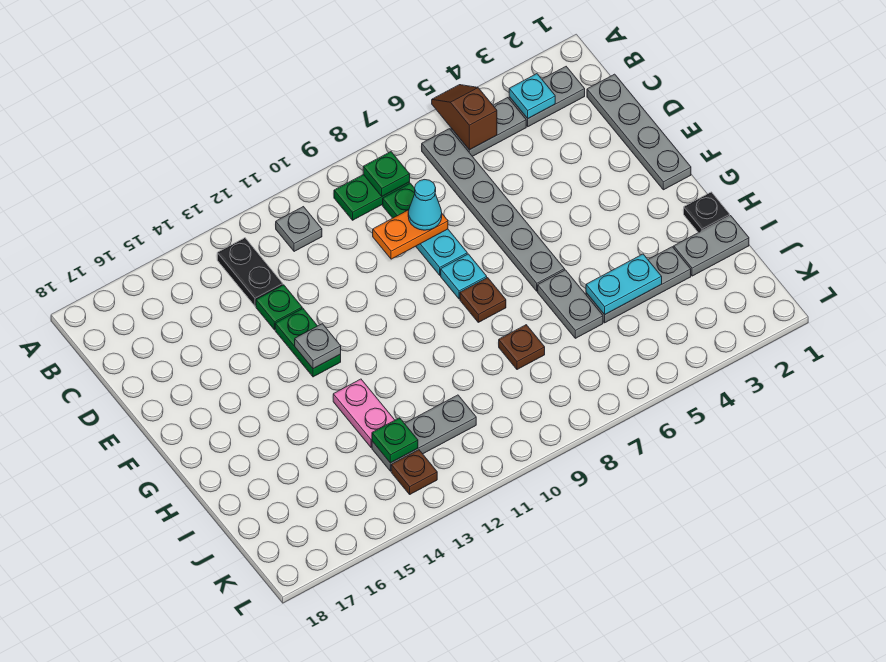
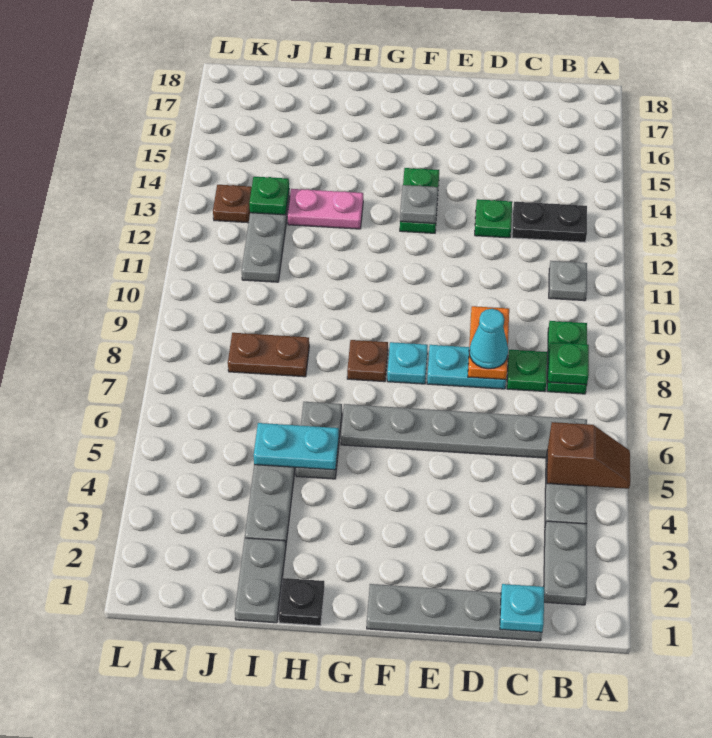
cyan plate B3 level 2 -> cyan plate C1 level 2
green plate E13:F13 level 1 -> green plate F13:F14 level 1
grey plate H6:I6 level 1 -> grey plate H5:H6 level 1
cyan plate I4:I5 level 2 -> cyan plate H5:I5 level 2
brown plate I8 level 1 -> brown plate I8:J8 level 1

